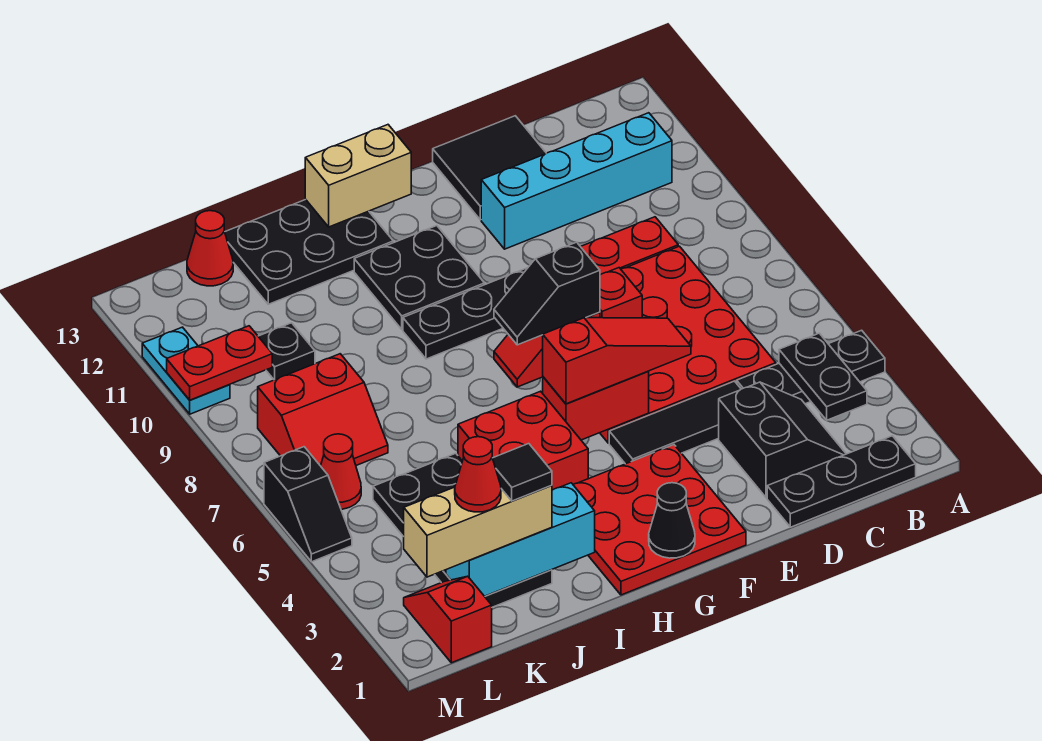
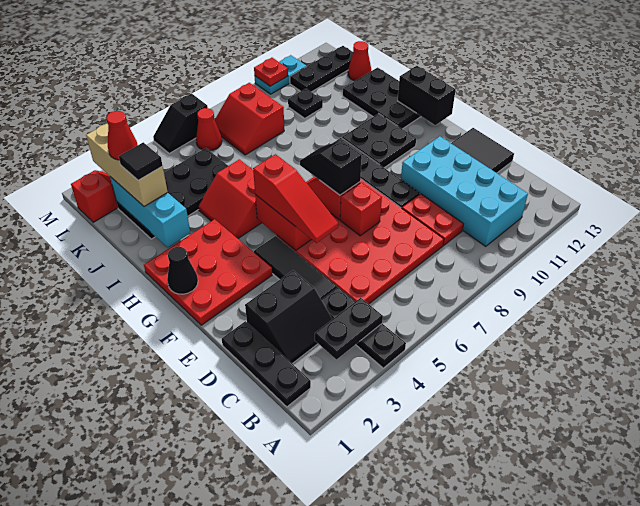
cyan brick B11:E11 level 1 -> cyan brick B10:E11 level 1
tan brick G13:H13 level 2 -> black brick G13:H13 level 2
red brick H4:I5 level 1 -> red slope H4:I5 level 1 top 5
red plate L10:M10 level 2 -> red plate M10 level 2
none -> black plate L11:L13 level 1

